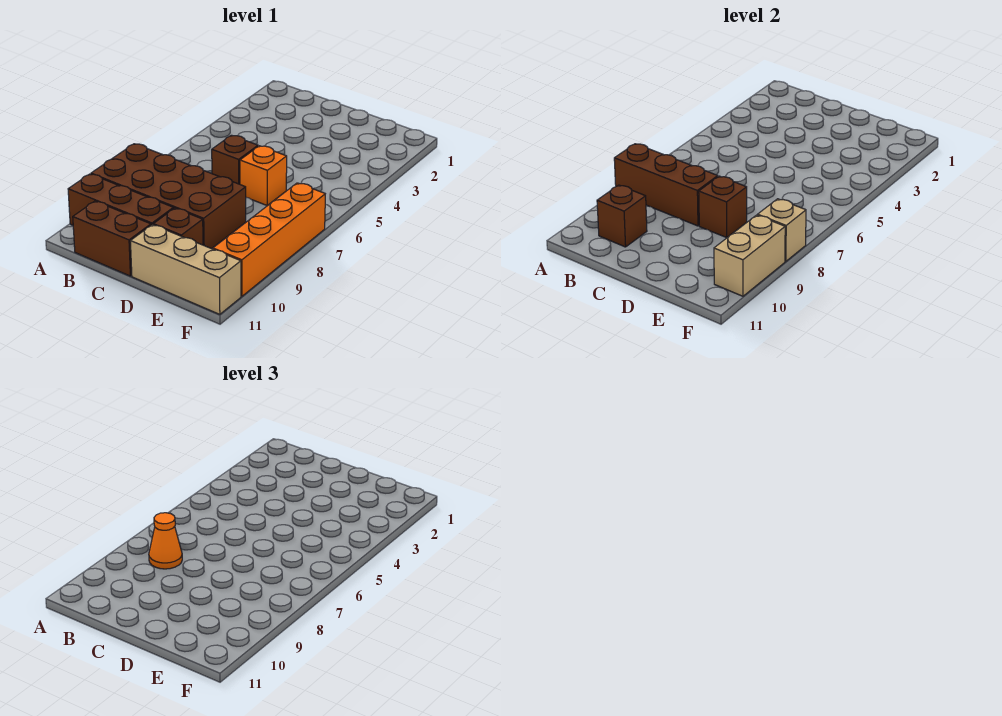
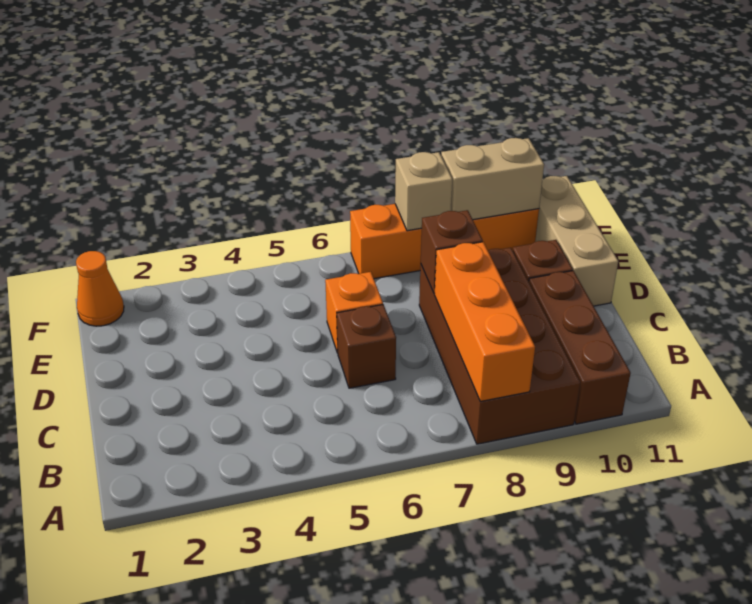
brown brick A8:C8 level 2 -> orange brick A8:C8 level 2
orange cone B8 level 3 -> orange cone F1 level 1
brown brick B10 level 2 -> none
brown brick B11:C11 level 1 -> none

